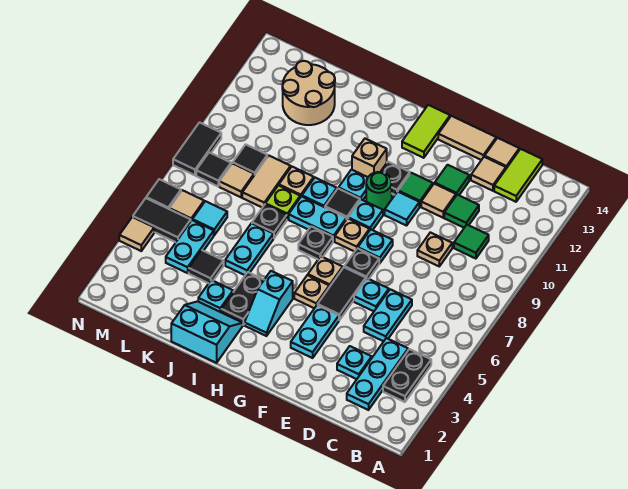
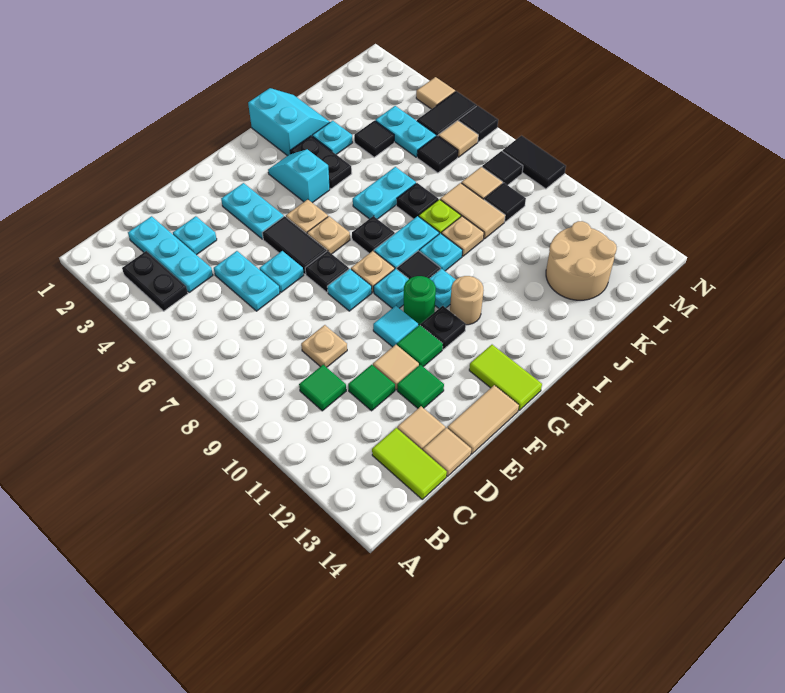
tan brick H11 level 1 -> tan round brick H11 level 1
cyan slope I1:J2 level 1 top 1 -> cyan slope I1:J2 level 1 top I
cyan plate J5:J6 level 1 -> cyan plate I6:J6 level 1
cyan tile L6 level 1 -> black tile L6 level 1

